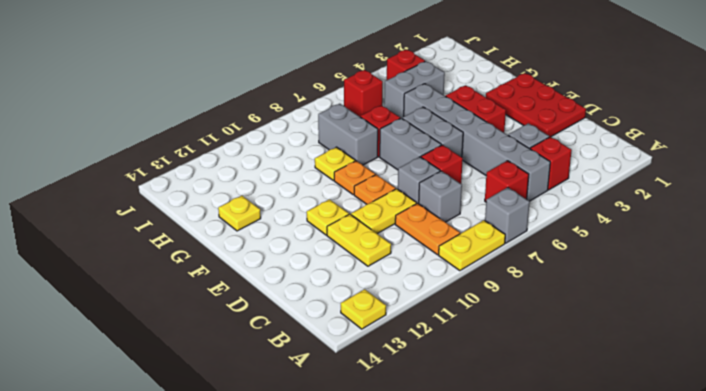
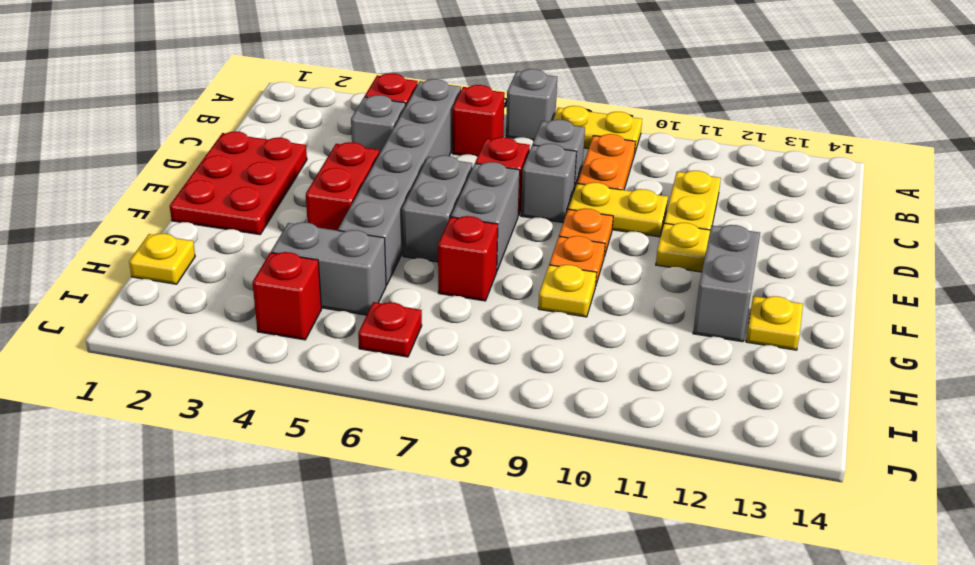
yellow plate A13 level 1 -> yellow plate H1 level 1
grey brick G8:H8 level 1 -> grey brick F12:G12 level 1
red brick I6 level 1 -> red plate I6 level 1

